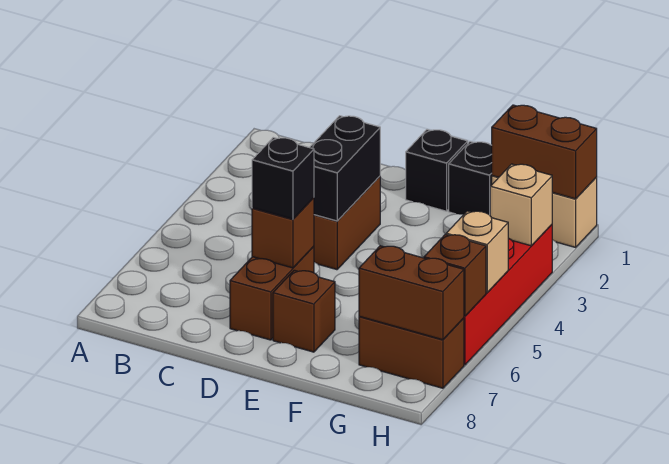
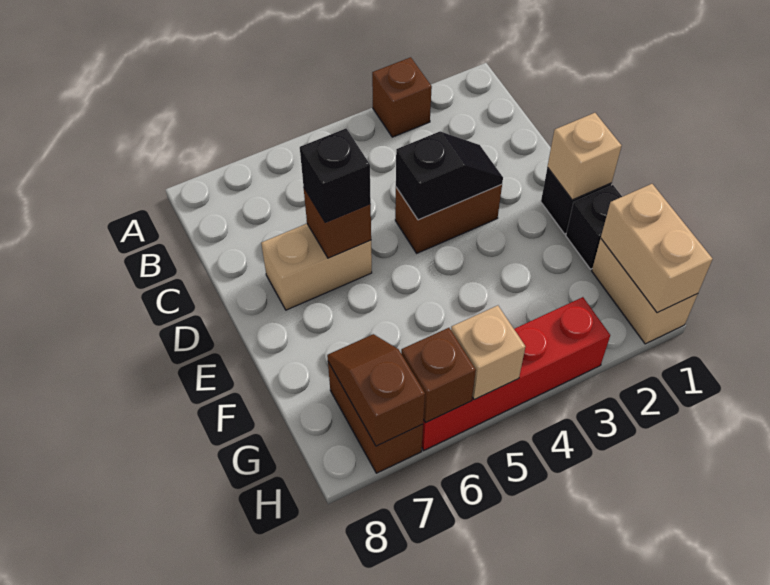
black brick D3:D4 level 2 -> black slope D3:D4 level 2 top 4
brown brick D6:D7 level 1 -> tan brick D6:D7 level 1
brown brick E7 level 1 -> brown brick A3 level 1
brown brick G1:H1 level 2 -> tan brick G1:H1 level 2
brown brick G7:H7 level 2 -> brown slope G7:H7 level 2 top H
tan brick H3 level 2 -> tan brick E1 level 2

